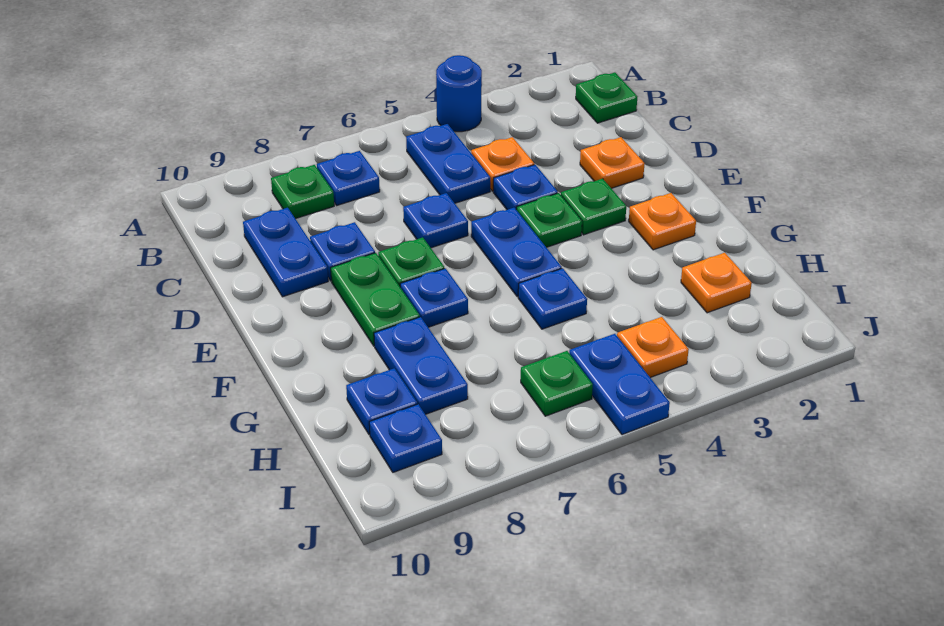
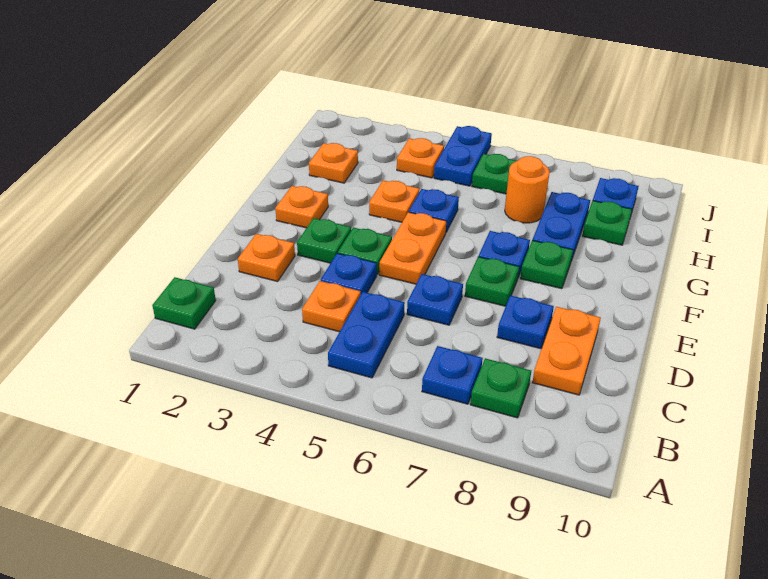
blue round brick A4 level 1 -> none
blue plate C9:D9 level 1 -> orange plate C9:D9 level 1
blue plate E5:F5 level 1 -> orange plate E5:F5 level 1
green plate E8:F8 level 1 -> green plate F8 level 1
none -> orange plate G4 level 1
none -> orange round brick H7 level 1
blue plate H9 level 1 -> green plate H9 level 1

